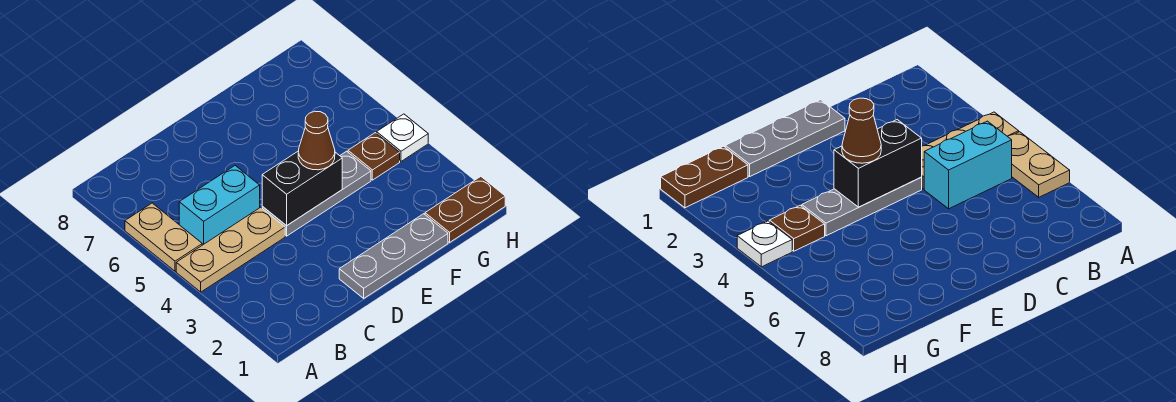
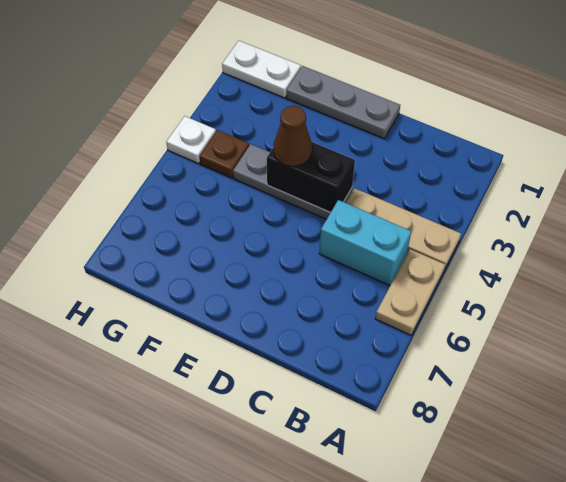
brown plate G1:H1 level 1 -> white plate G1:H1 level 1

